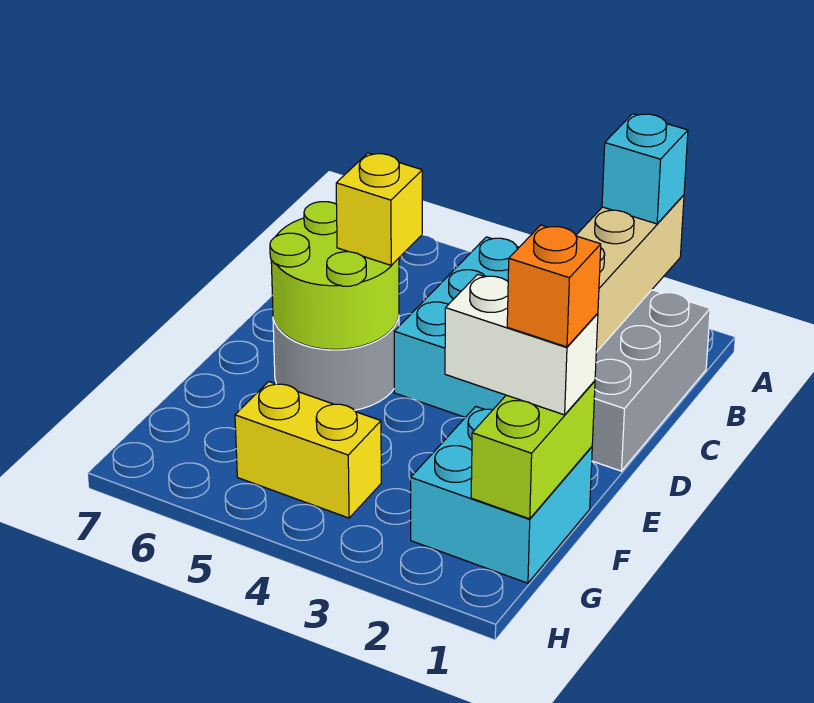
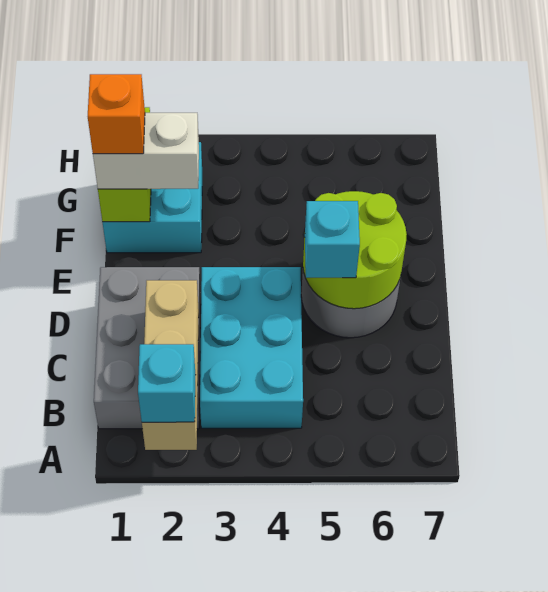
yellow brick D5 level 3 -> cyan brick D5 level 3
yellow brick G4:G5 level 1 -> none

